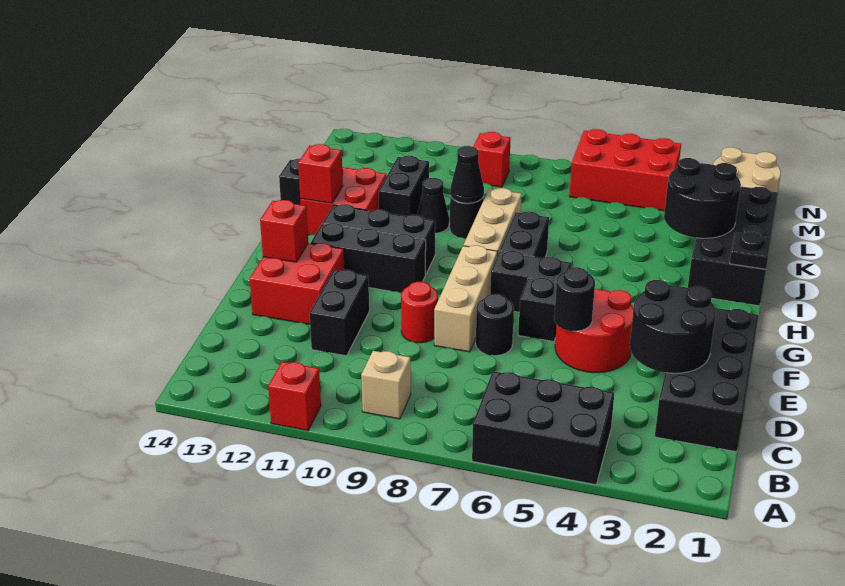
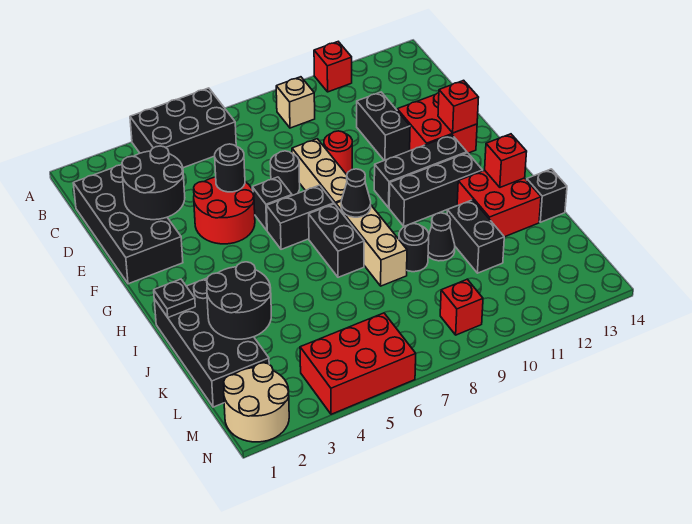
black cone J9 level 2 -> black cone H8 level 2

